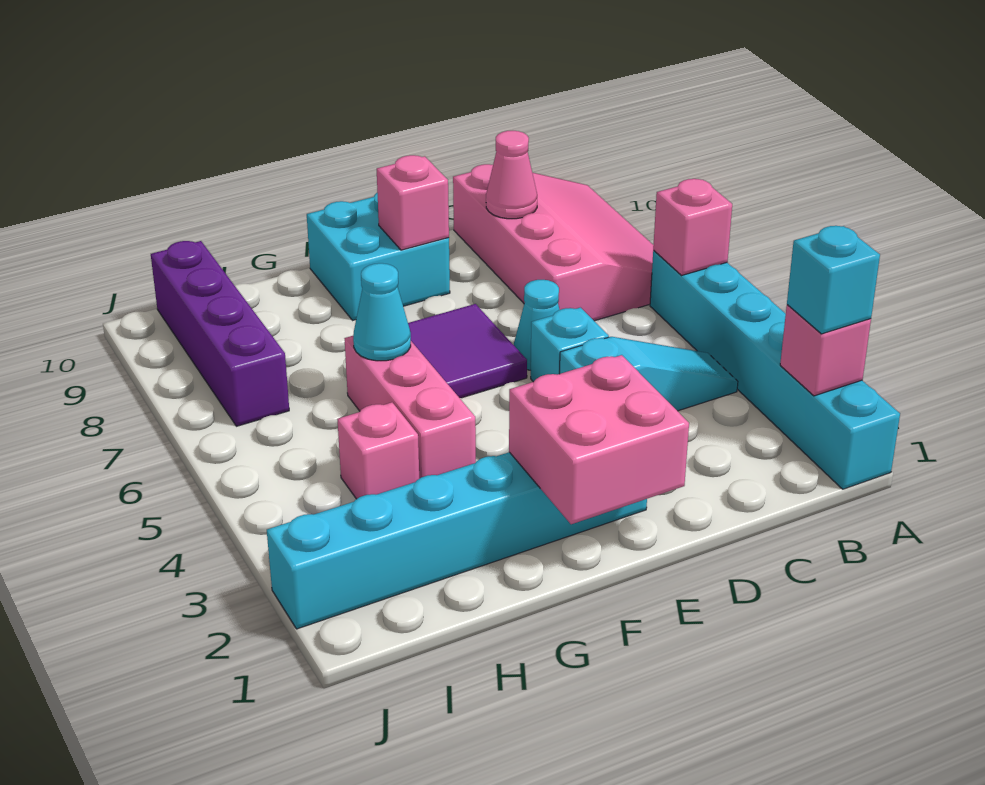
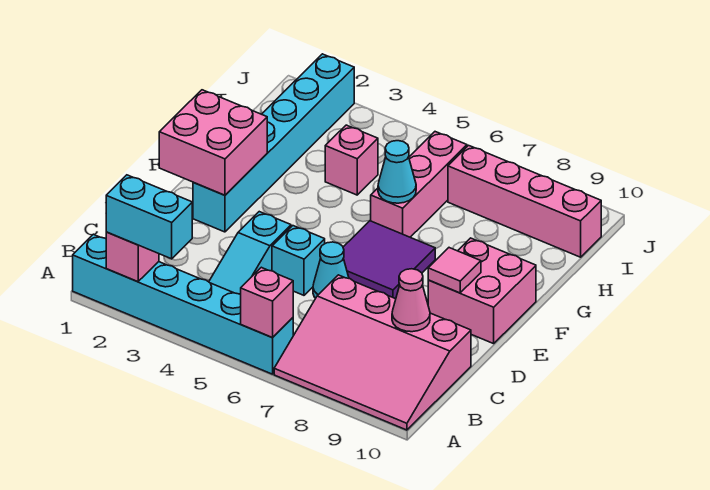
cyan brick A2 level 3 -> cyan brick A2:A3 level 3
cyan brick E9:F10 level 1 -> pink brick E9:F10 level 1
pink brick E9 level 2 -> pink tile E9 level 2
pink brick G4:G6 level 1 -> pink brick G6:I6 level 1
purple brick I7:I10 level 1 -> pink brick I7:I10 level 1

